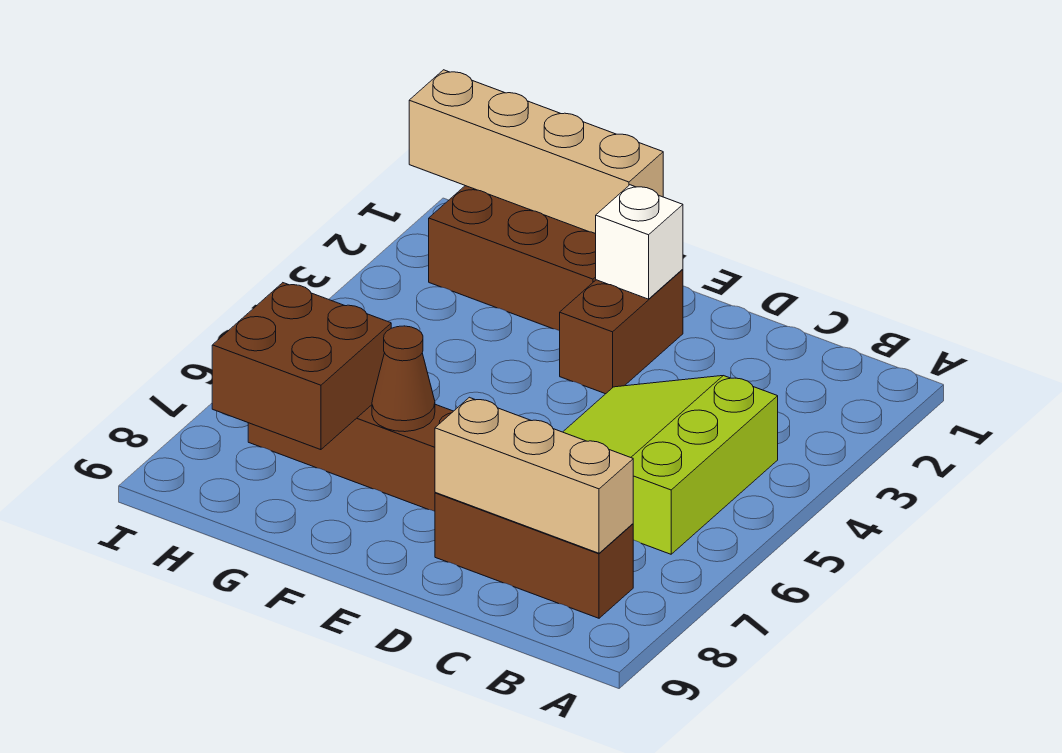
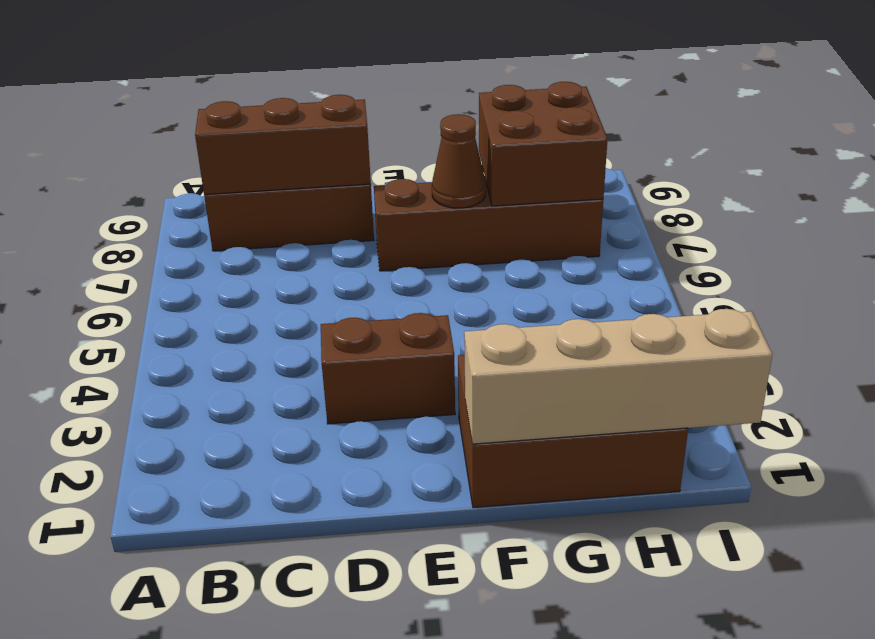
lime slope B4:D6 level 1 top B -> none
tan brick B8:D8 level 2 -> brown brick B8:D8 level 2
brown brick E2:E3 level 1 -> brown brick D3:E3 level 1
white brick E2 level 2 -> none

